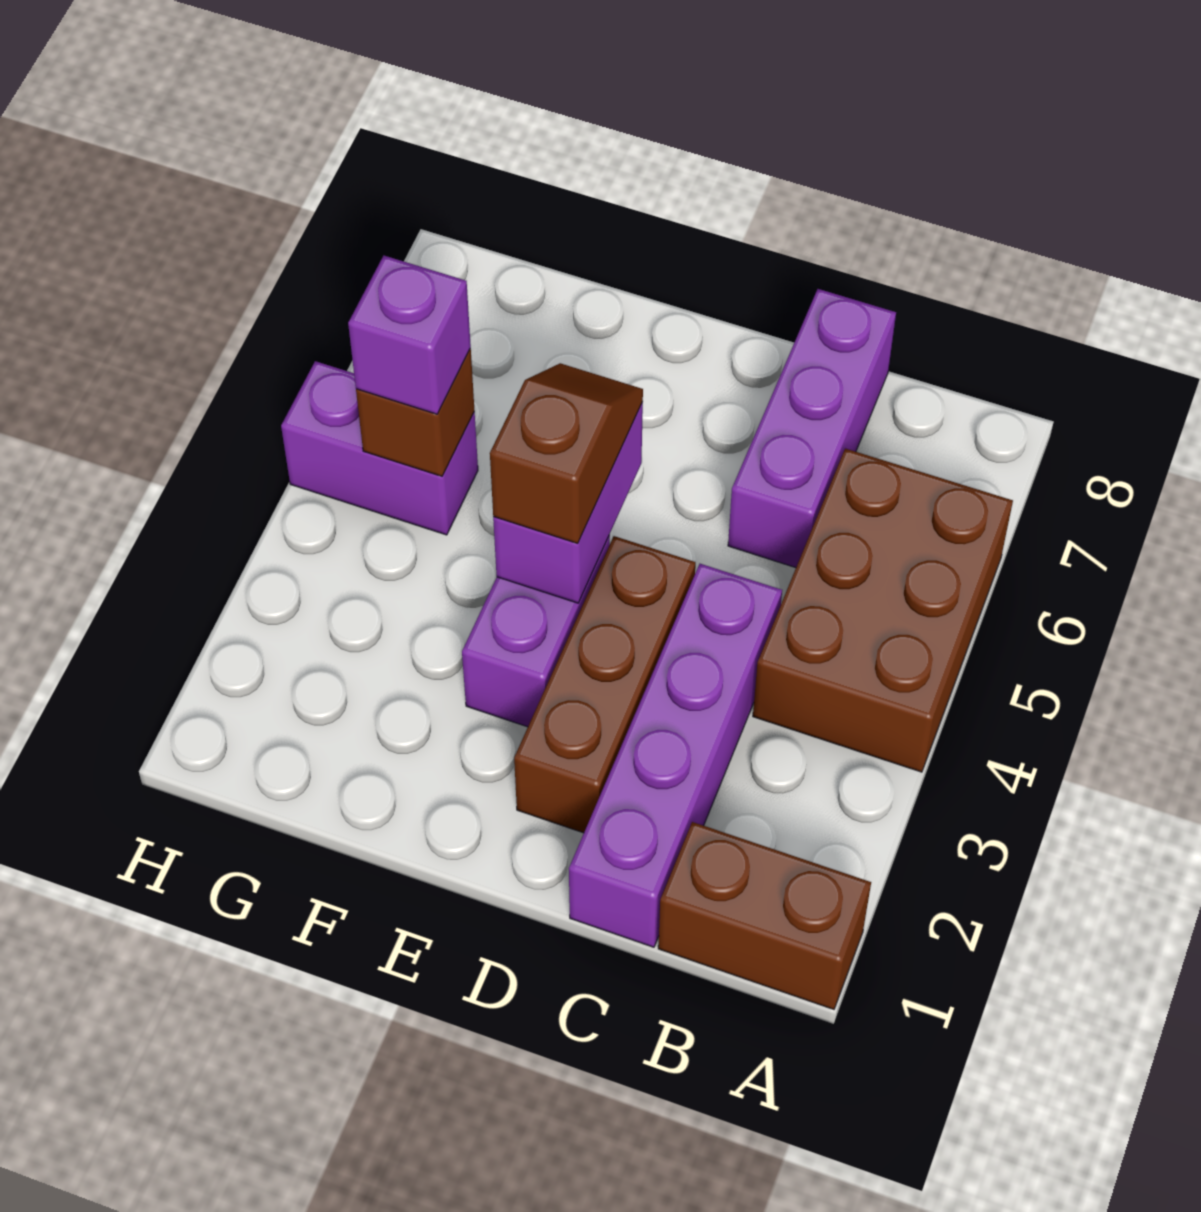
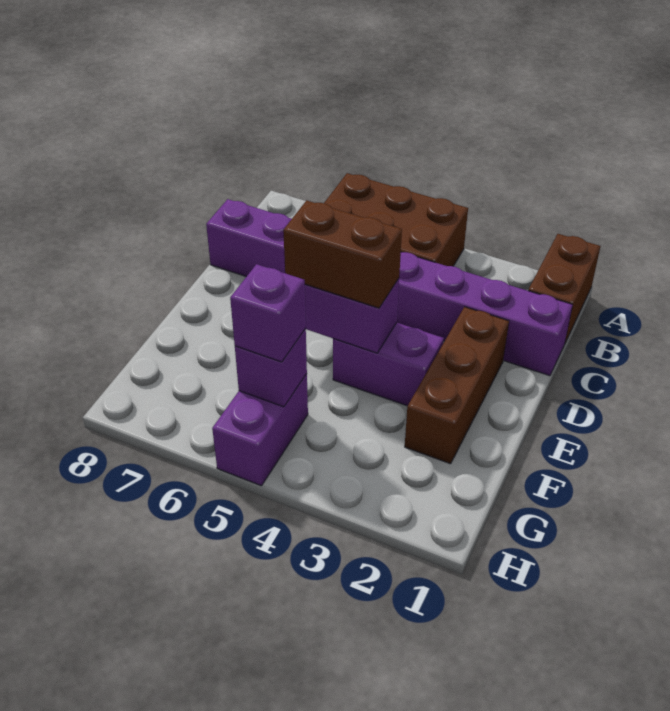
brown brick D2:D4 level 1 -> brown brick D2:F2 level 1
brown slope E4:E5 level 3 top 4 -> brown brick E4:E5 level 3
brown brick G5 level 2 -> purple brick G5 level 2

